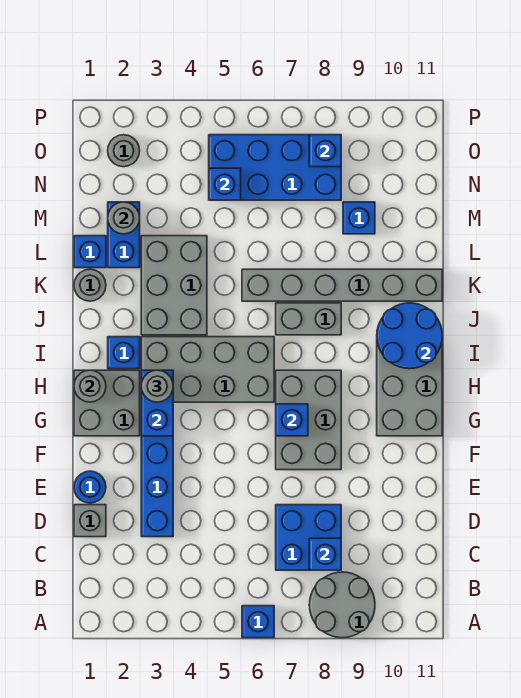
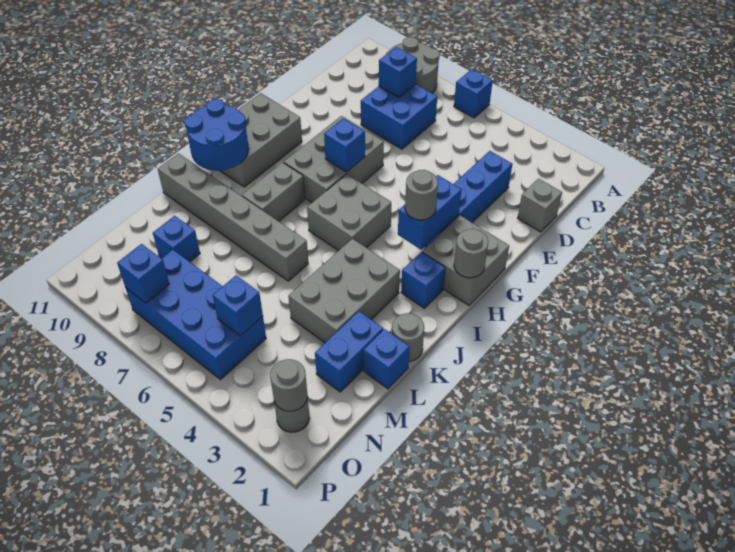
blue round brick E1 level 1 -> none
grey brick H3:I6 level 1 -> grey brick H5:I6 level 1
grey brick J7:J8 level 1 -> grey brick I8:J8 level 1
grey round brick M2 level 2 -> grey round brick O2 level 2

